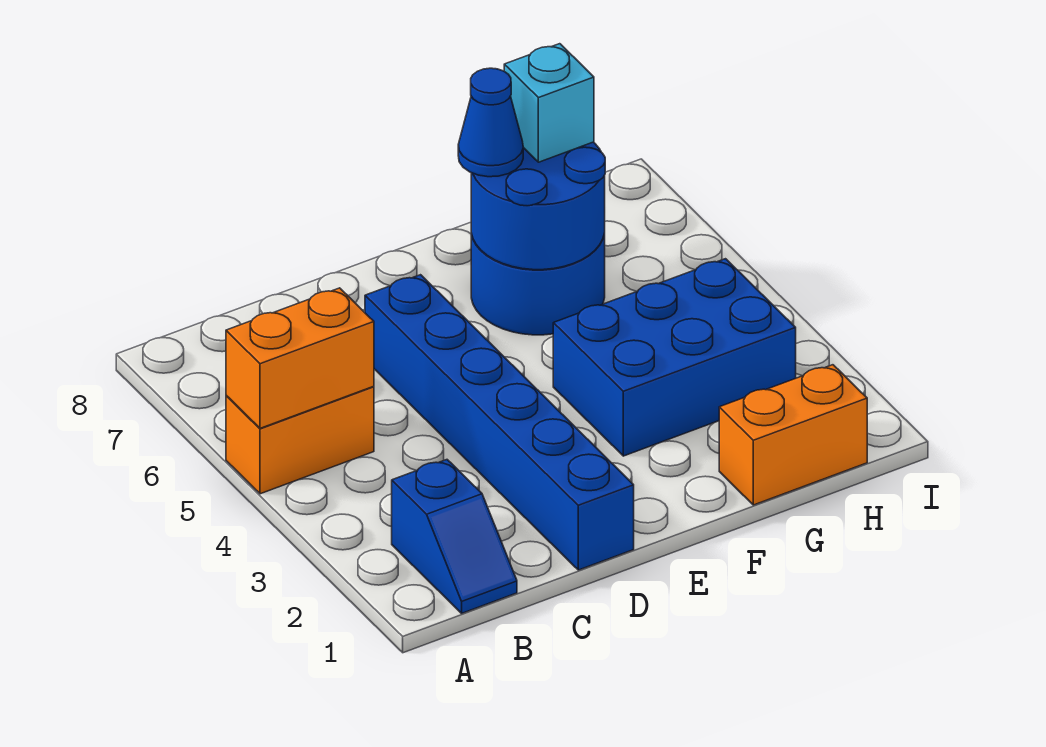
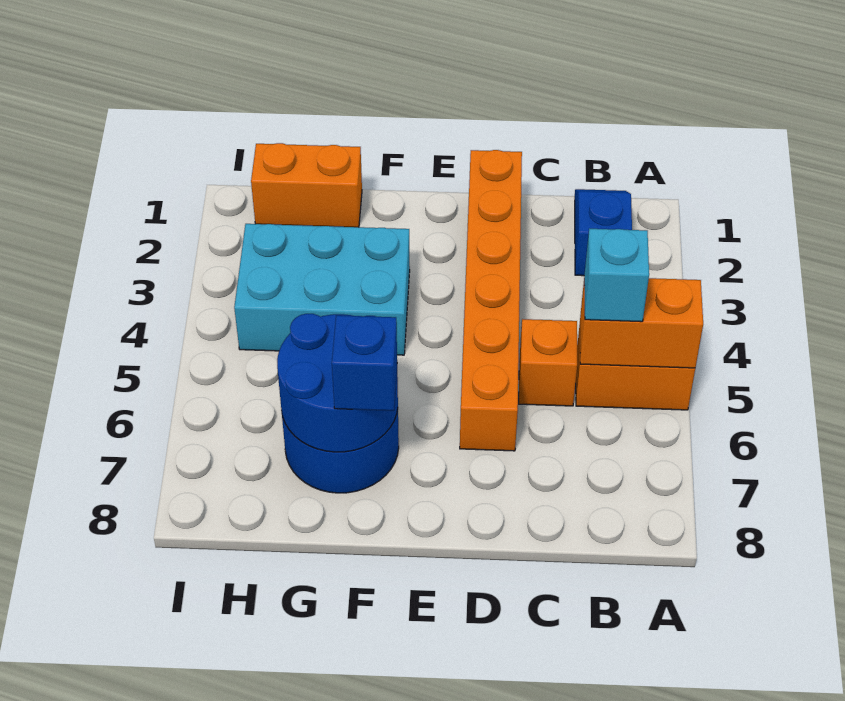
none -> orange brick C5 level 1
blue brick D1:D6 level 1 -> orange brick D1:D6 level 1
blue brick F3:H4 level 1 -> cyan brick F3:H4 level 1
blue cone F7 level 3 -> blue brick F7 level 3
cyan brick G7 level 3 -> cyan brick B5 level 3

